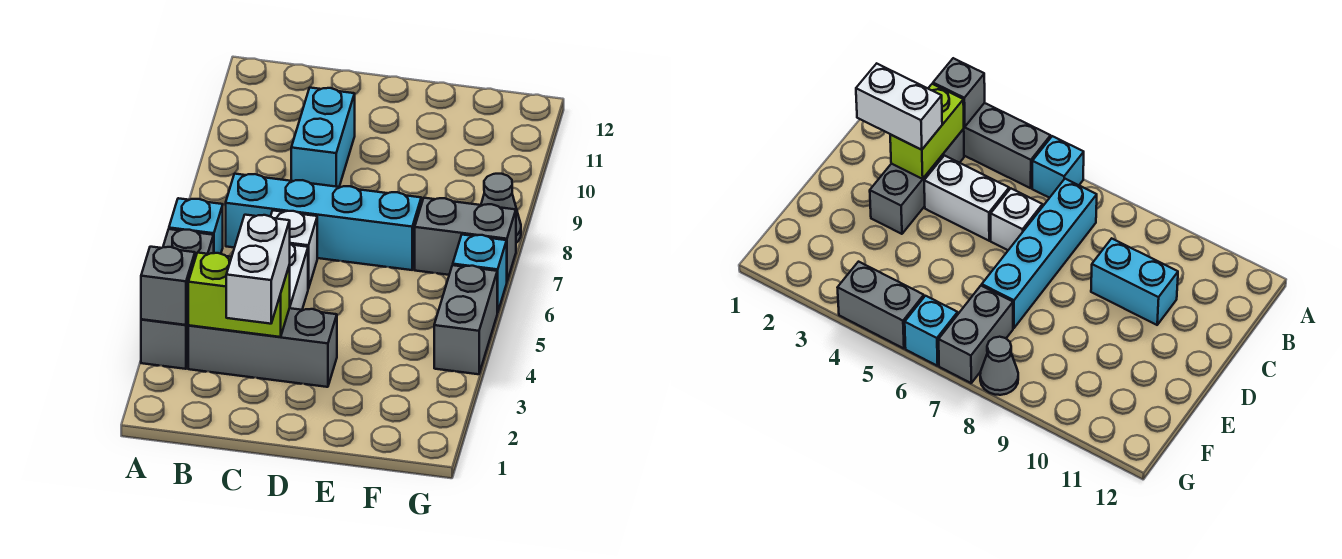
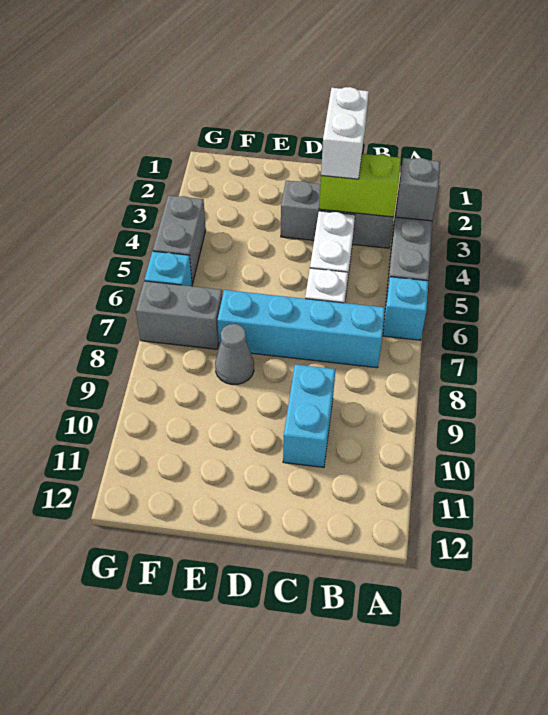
grey cone G8 level 1 -> grey cone E8 level 1

